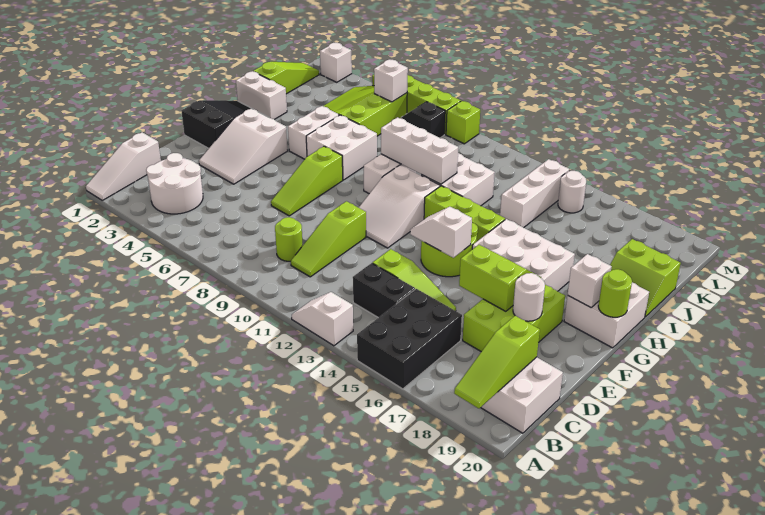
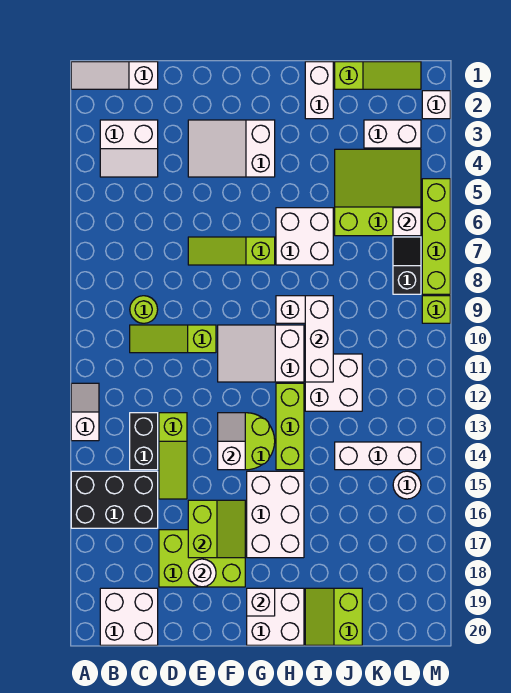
lime slope A19:C19 level 2 top C -> none
white round brick B3:C4 level 1 -> white slope B3:C4 level 1 top 3
black slope F1:H2 level 1 top F -> none
lime round brick G20 level 2 -> none
white brick H5:I5 level 1 -> white brick K3:L3 level 1

